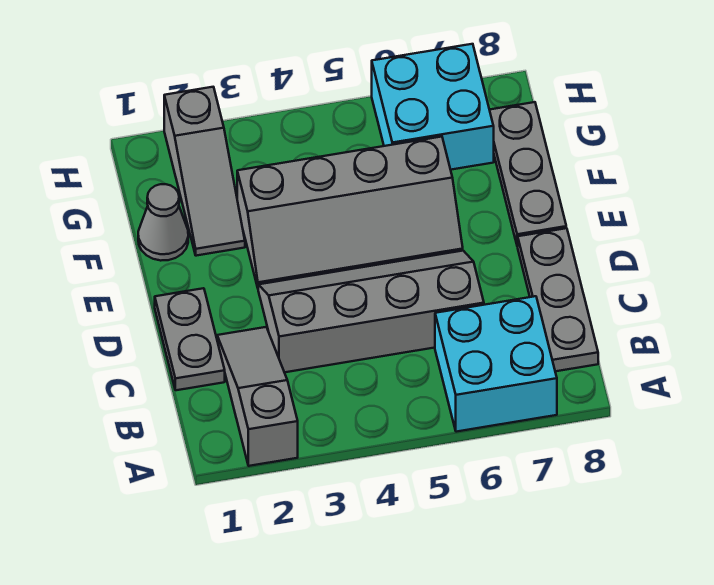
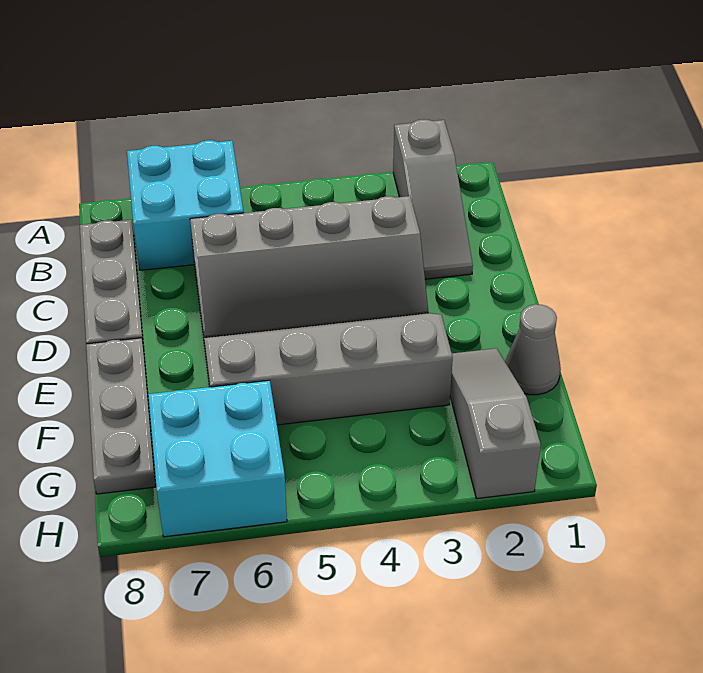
grey plate C1:D1 level 1 -> none

